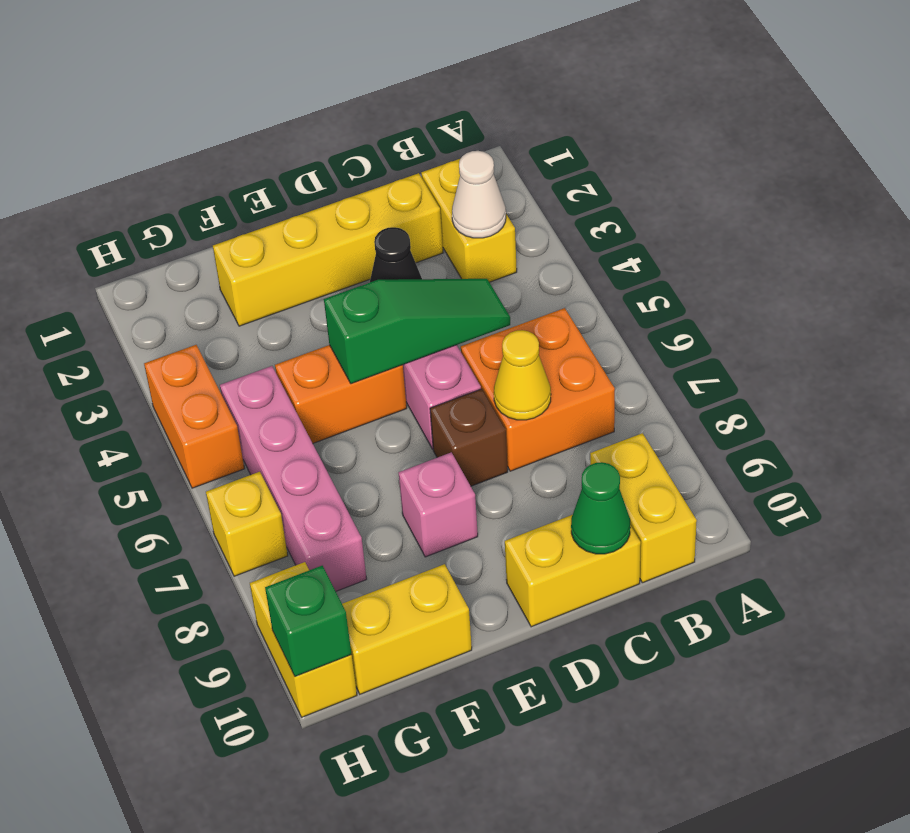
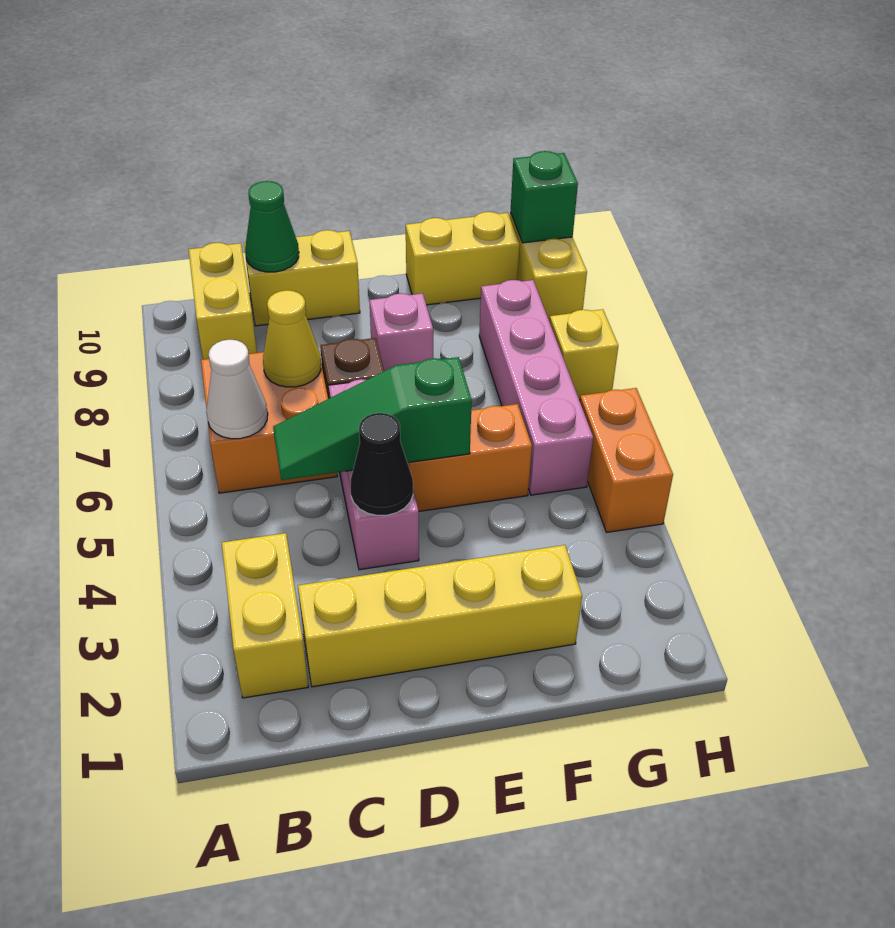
white cone B3 level 2 -> white cone B6 level 2

